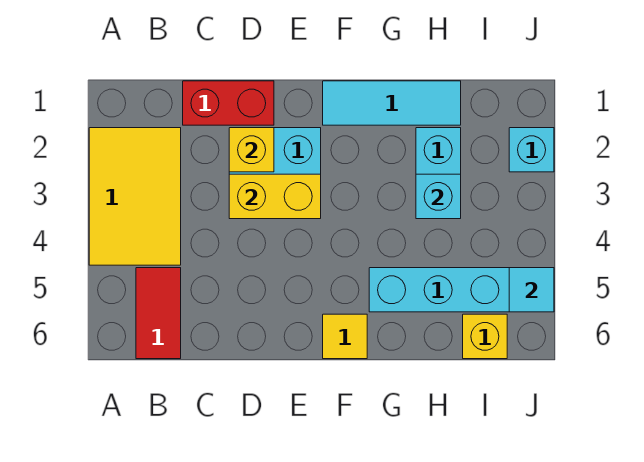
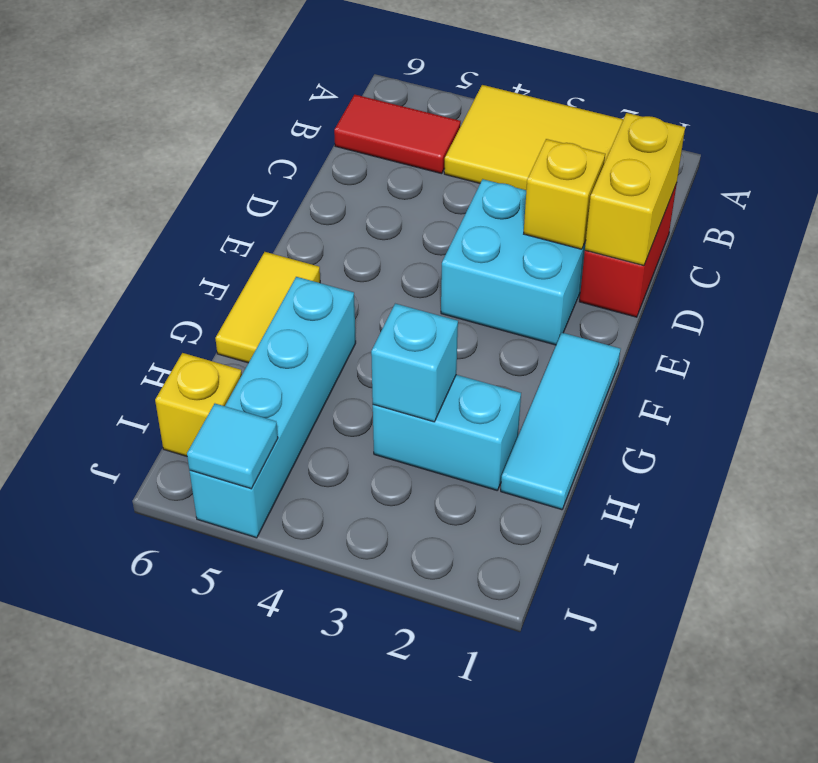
yellow brick D3:E3 level 2 -> yellow brick C1:D1 level 2
yellow tile F6 level 1 -> yellow tile F6:G6 level 1
cyan brick J2 level 1 -> none

